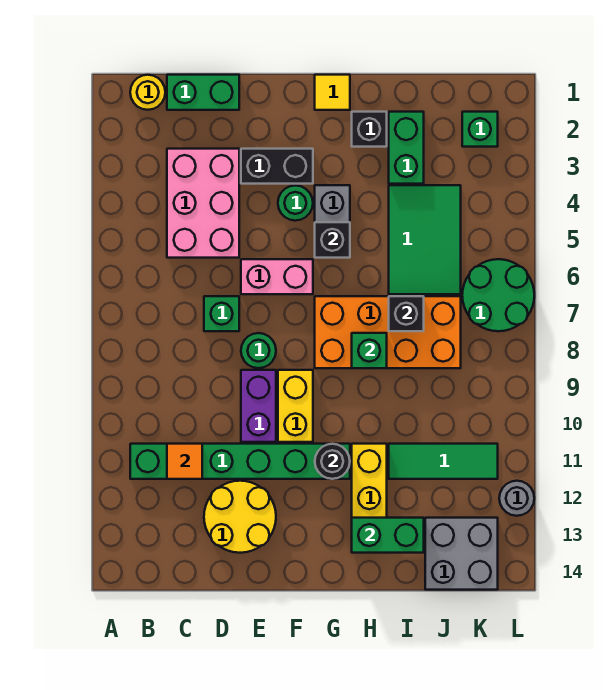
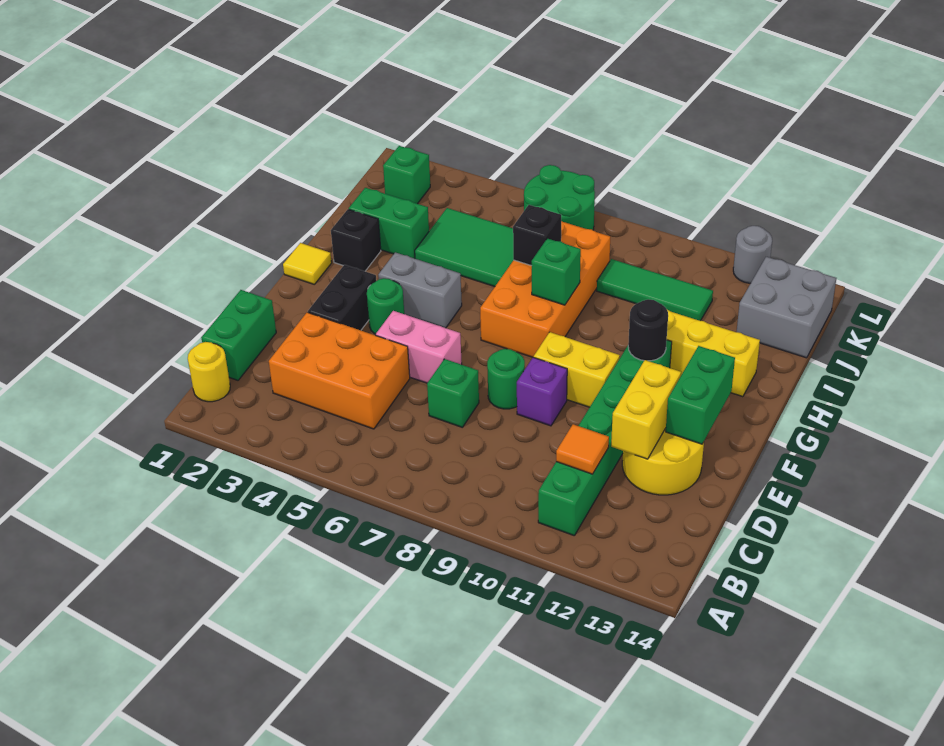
pink brick C3:D5 level 1 -> orange brick C3:D5 level 1
none -> yellow brick D12:E12 level 2
pink brick E6:F6 level 1 -> pink brick E5:E6 level 1
purple brick E9:E10 level 1 -> purple brick E9 level 1
black brick G5 level 2 -> none
green brick H13:I13 level 2 -> green brick E13:F13 level 2
green tile I11:K11 level 1 -> green tile J9:J11 level 1

